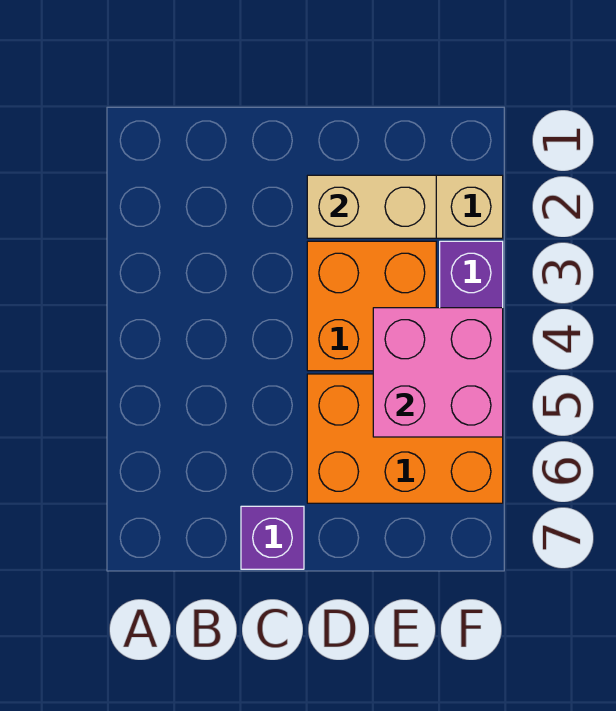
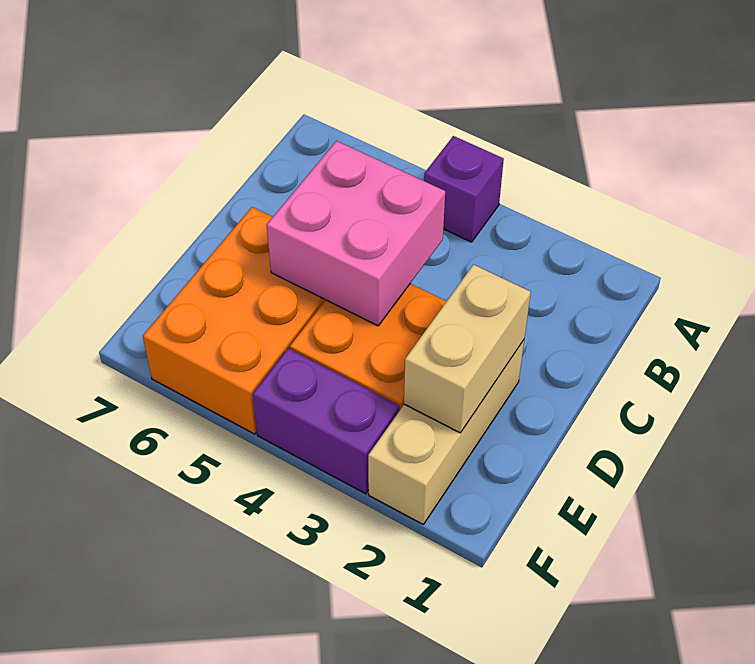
purple brick C7 level 1 -> purple brick A4 level 1
pink brick E4:F5 level 2 -> pink brick C4:D5 level 2

